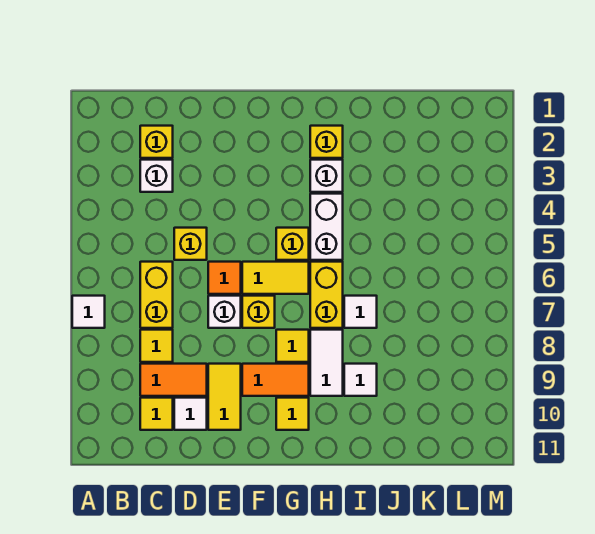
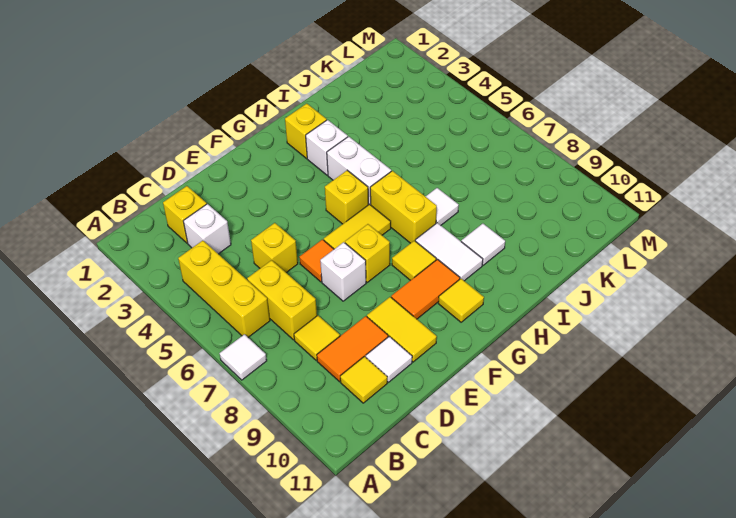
none -> yellow brick B4:B6 level 1

